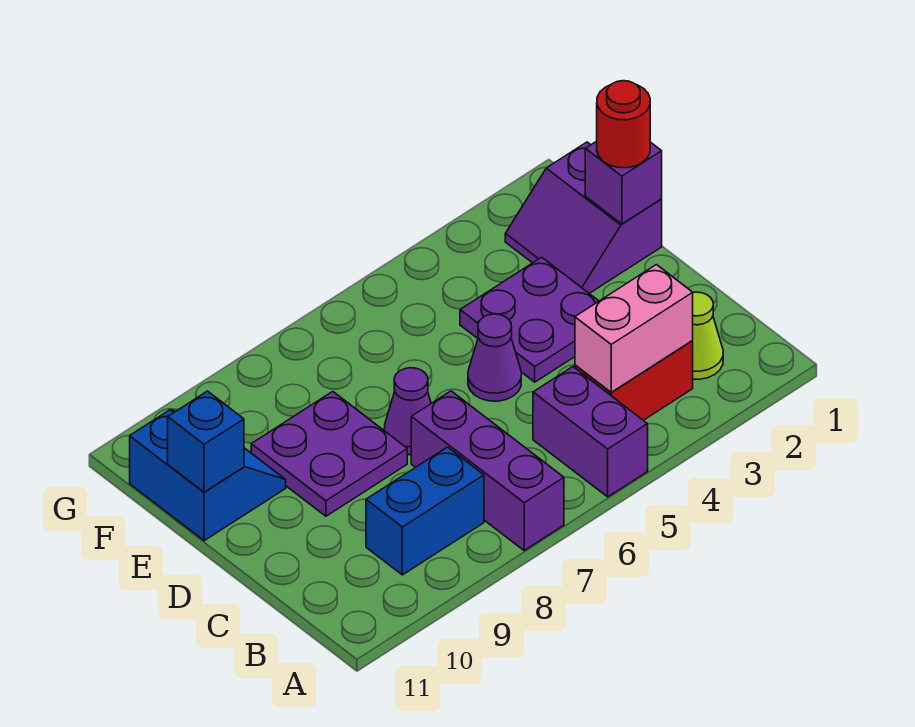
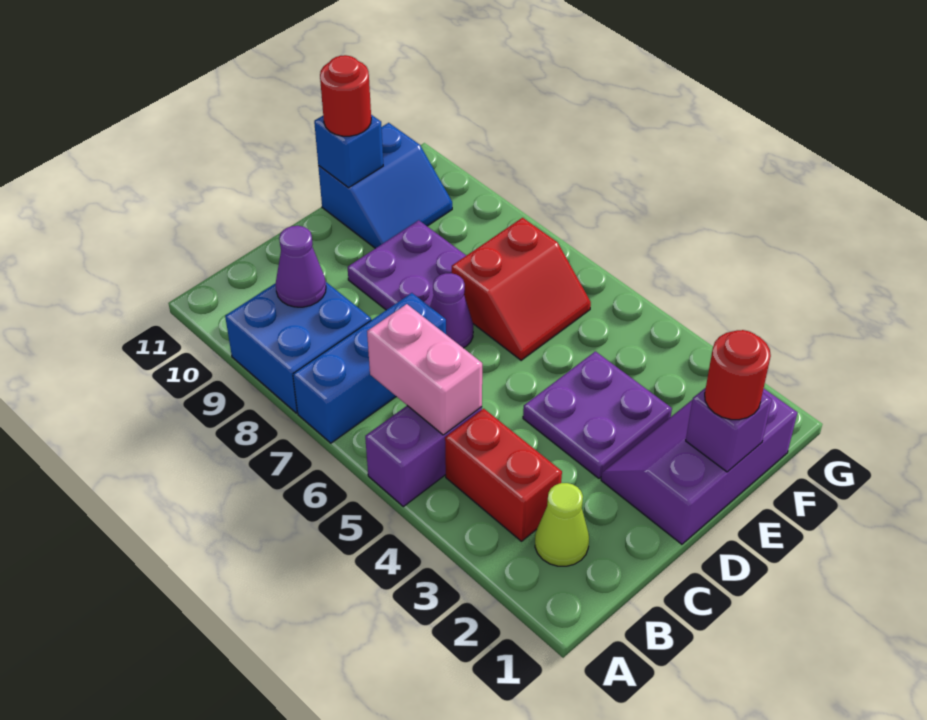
purple brick A7:C7 level 1 -> blue brick A7:C7 level 1
pink brick B3:B4 level 2 -> pink brick B5:B6 level 2
blue brick B8:B9 level 1 -> blue brick A8:B9 level 1
purple cone D5 level 1 -> purple cone B9 level 2
purple slope E1:F2 level 1 top 1 -> purple slope D1:F2 level 1 top 1
none -> red slope E6:F7 level 1 top 7
none -> red round brick E11 level 3

